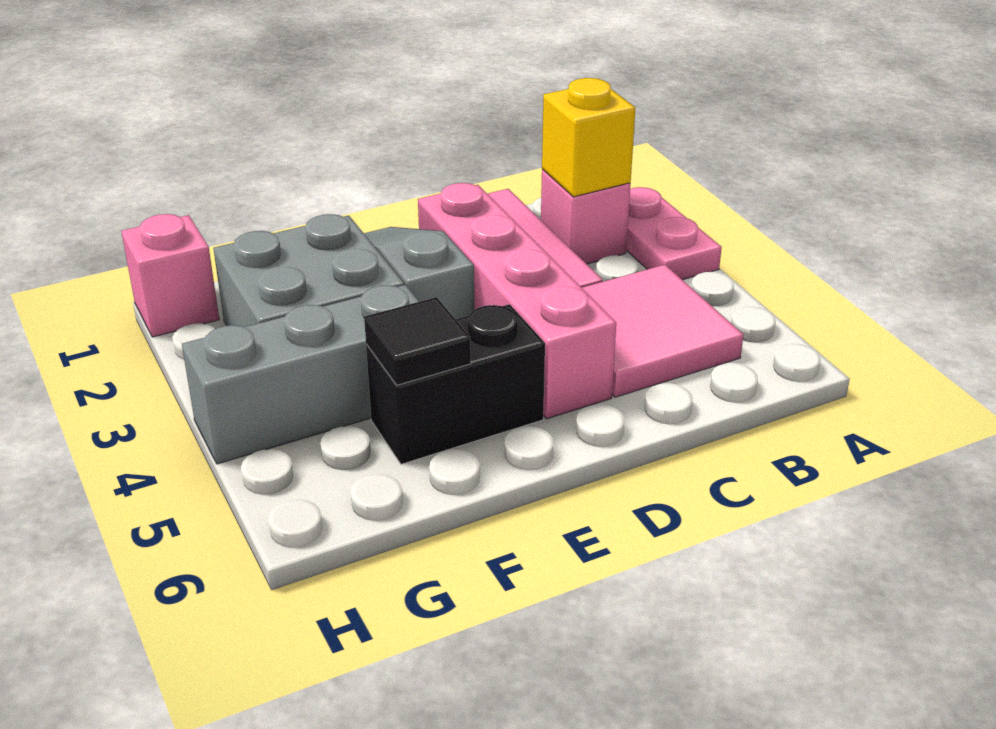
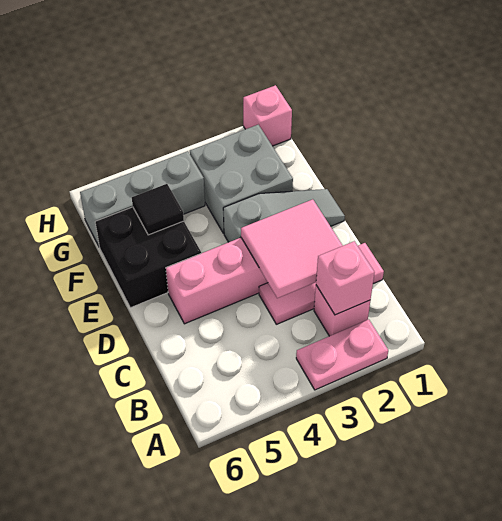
yellow brick B2 level 2 -> pink brick B2 level 2
pink tile B4:C5 level 1 -> pink tile C2:D3 level 2
black brick E5:F5 level 1 -> black brick E5:F6 level 1
grey brick F4:H4 level 1 -> grey brick G4:G6 level 1

